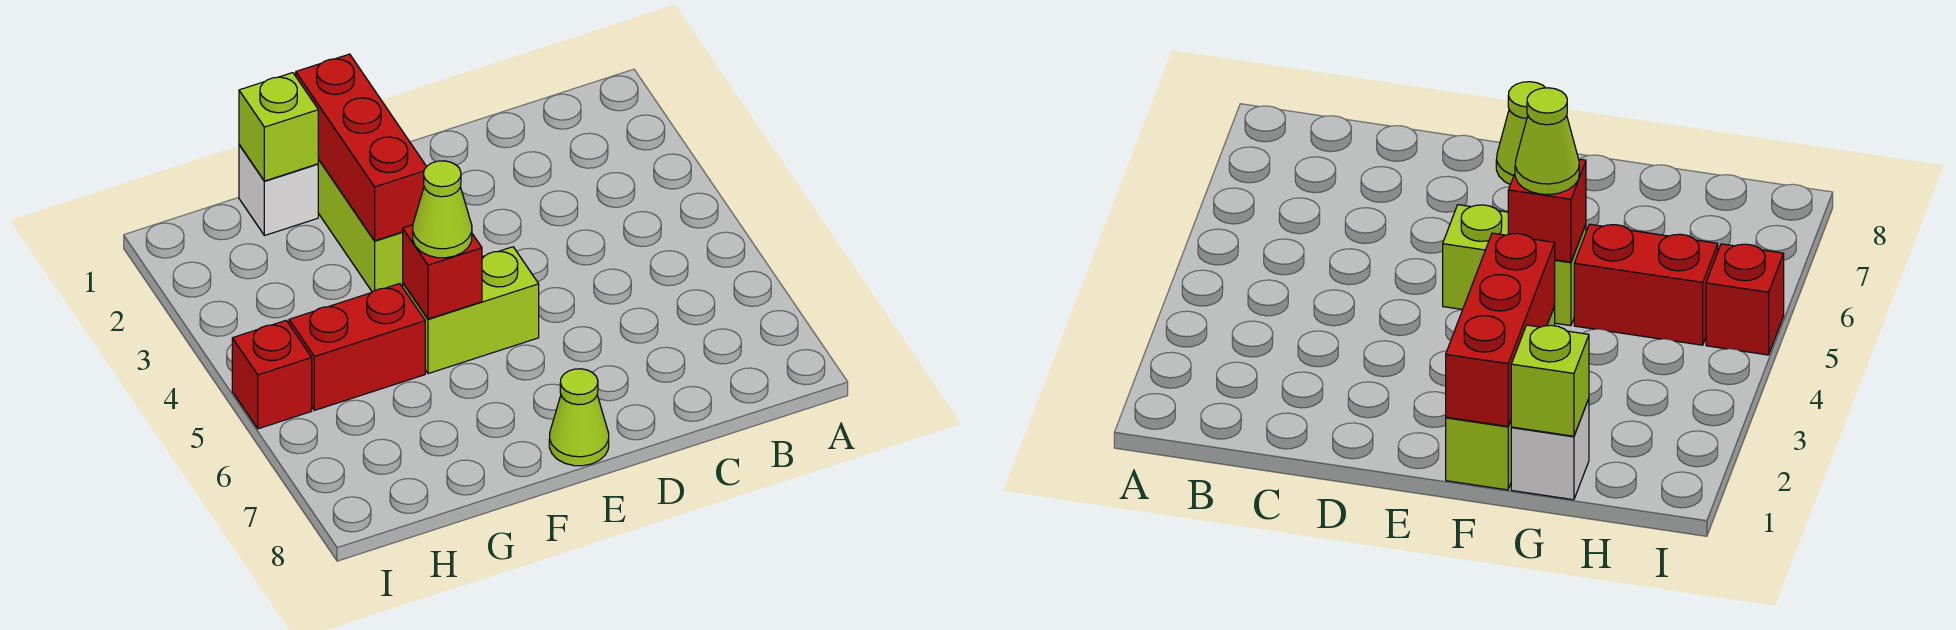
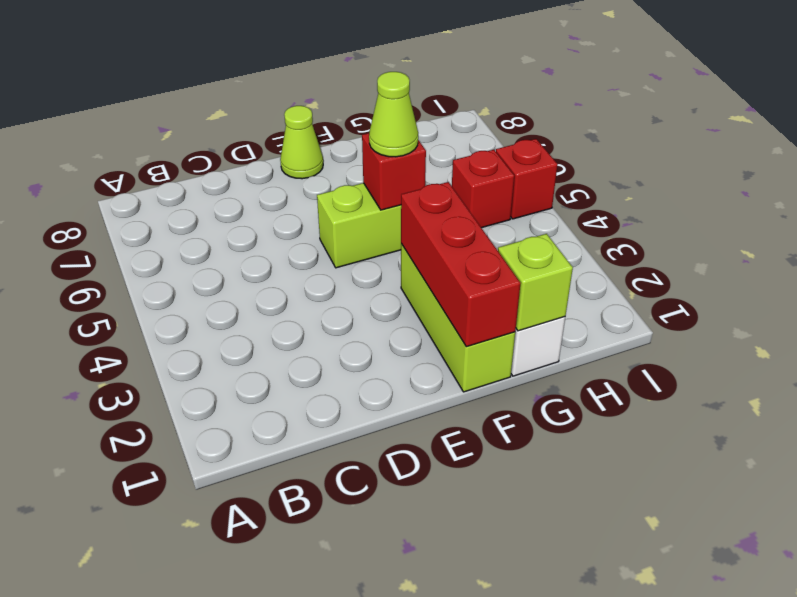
red brick G5:H5 level 1 -> red brick H5 level 1

